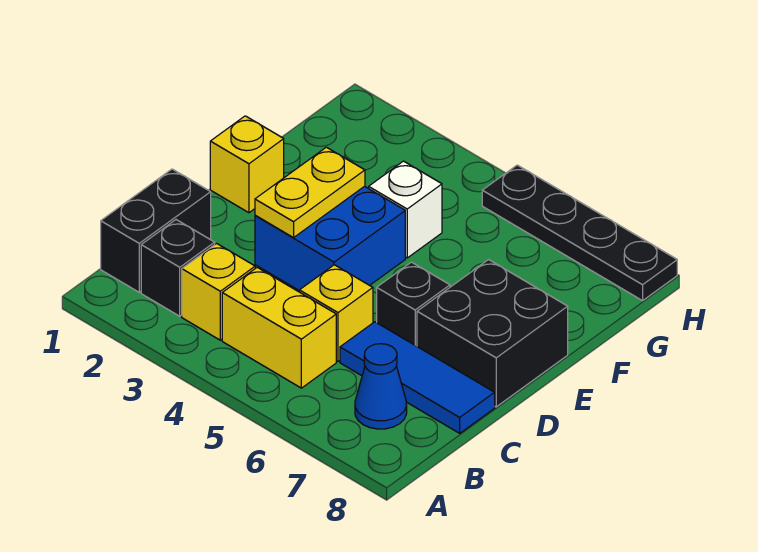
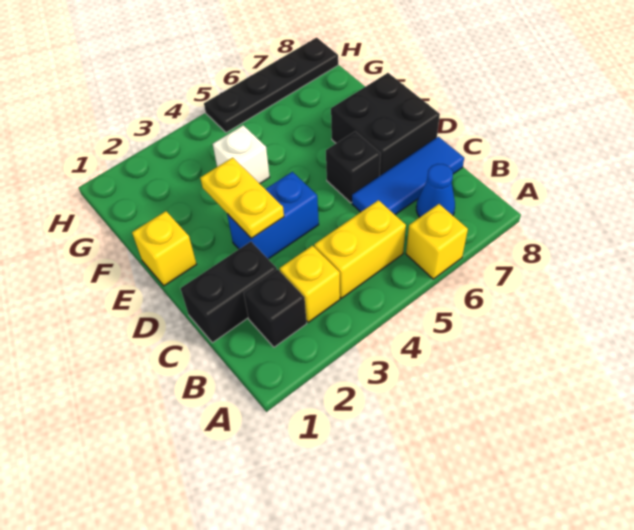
black brick B1:C1 level 1 -> black brick C1:C2 level 1
yellow brick C5 level 1 -> yellow brick A6 level 1
blue brick D3:E4 level 1 -> blue brick D3:D4 level 1

